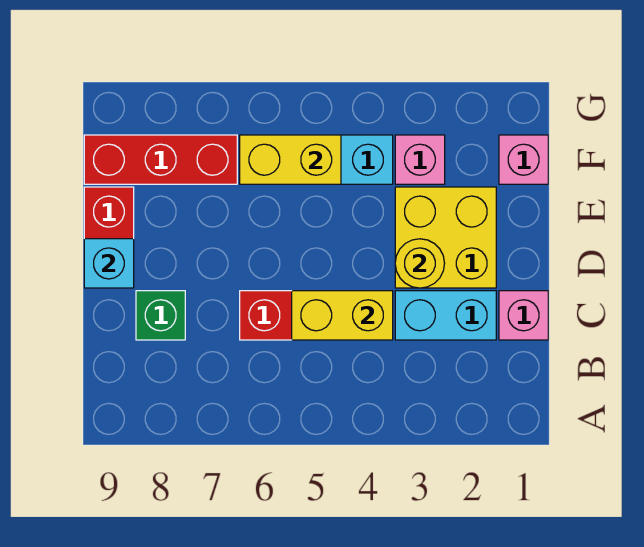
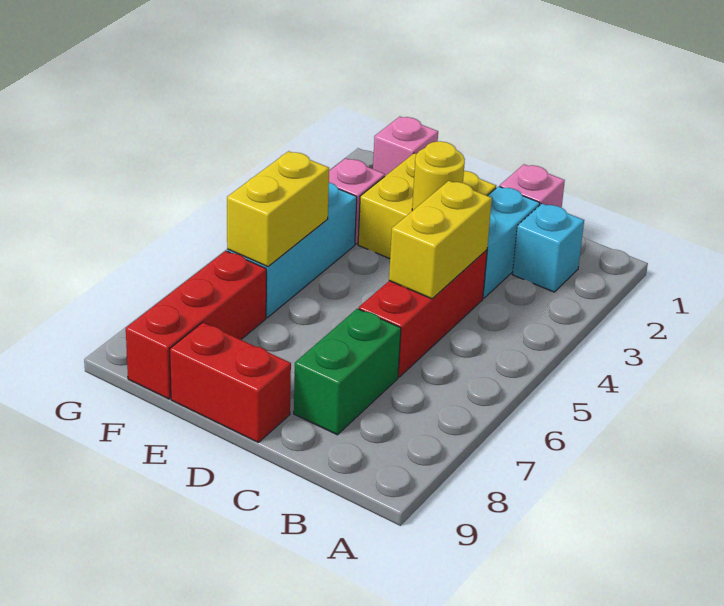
green brick C8 level 1 -> green brick C7:C8 level 1
cyan brick D9 level 2 -> cyan brick B2 level 1

